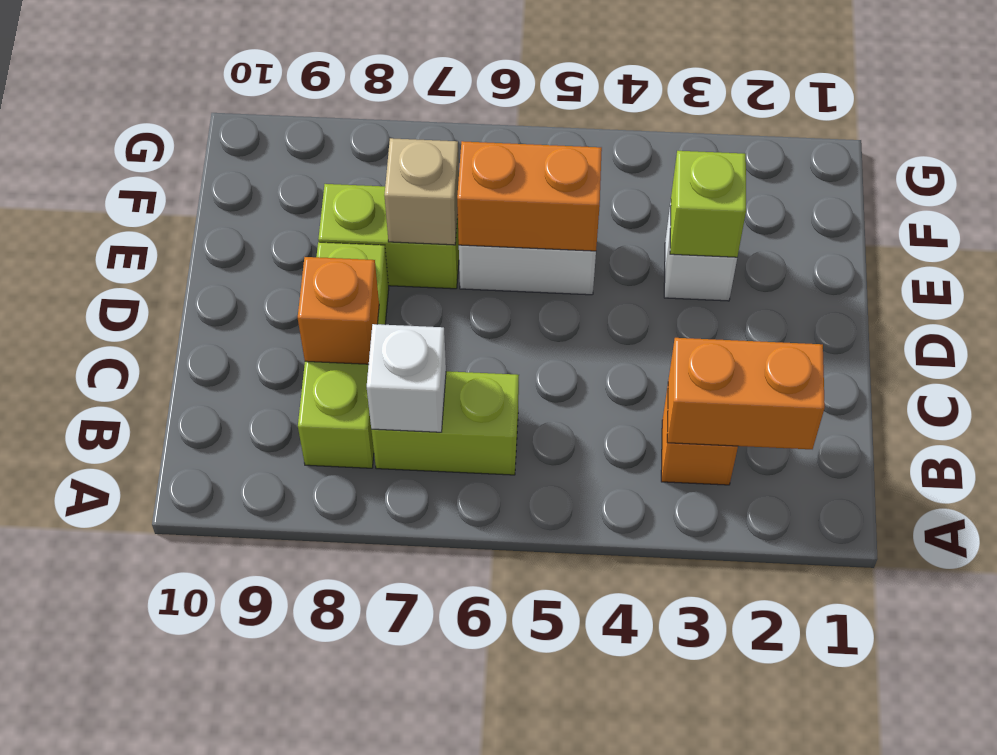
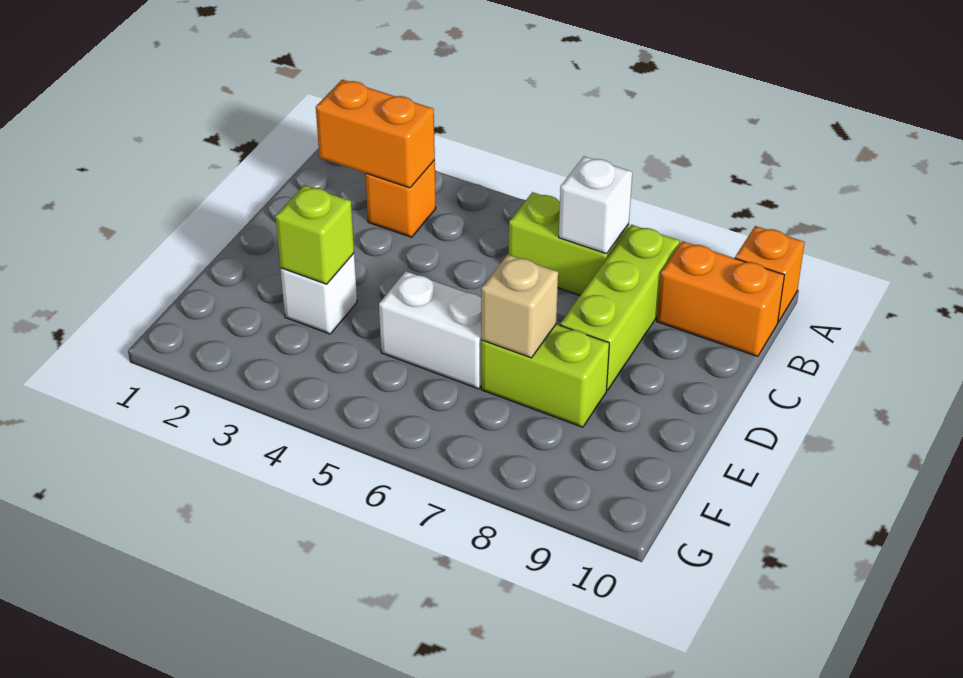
orange brick C8 level 2 -> orange brick A10 level 1
orange brick E5:E6 level 2 -> orange brick B9:B10 level 1

